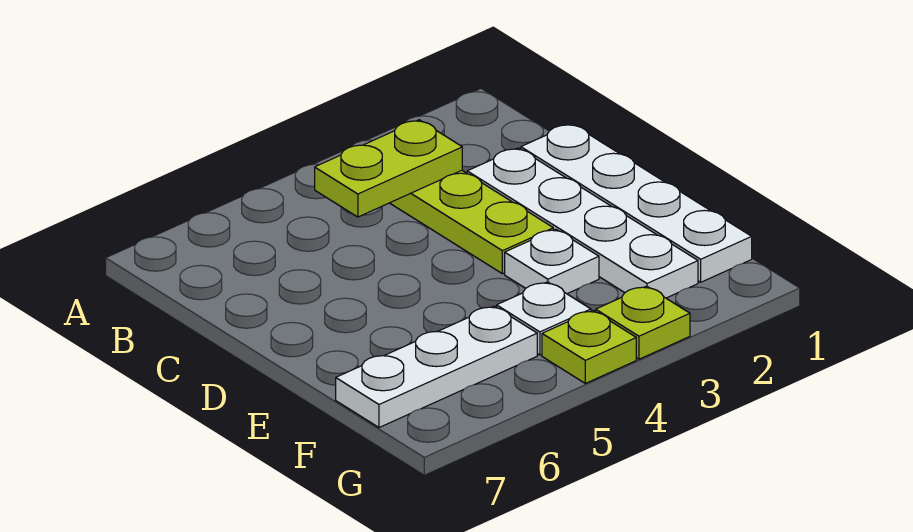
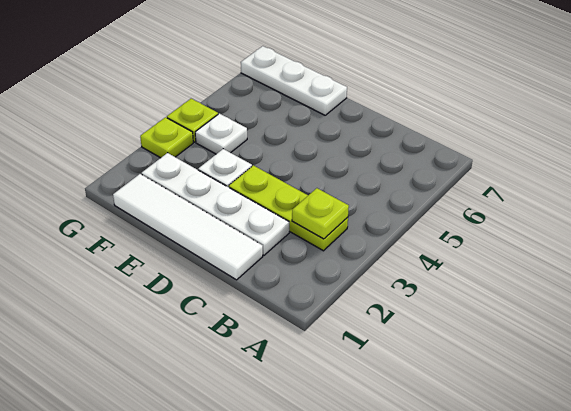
lime plate B3:B4 level 2 -> lime plate B3 level 2
white plate C1:F1 level 1 -> white tile C1:F1 level 1
white plate F5:F7 level 1 -> white plate E7:G7 level 1

